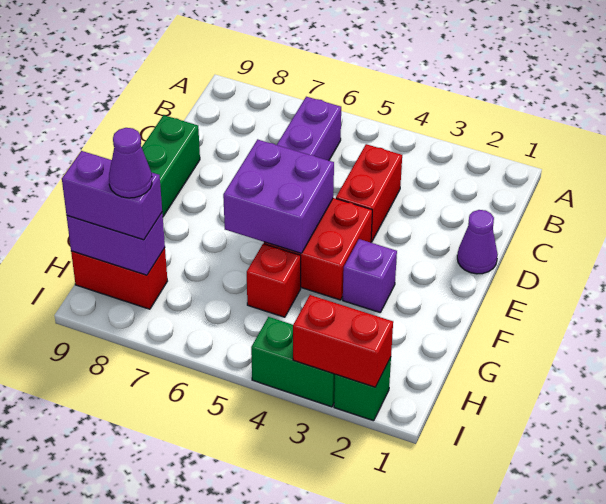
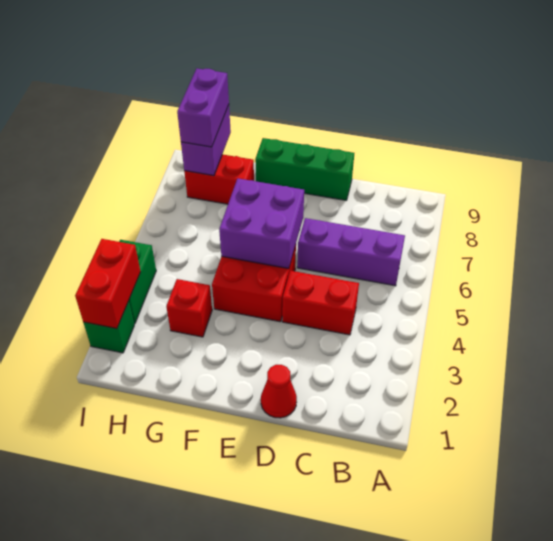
purple cone D1 level 1 -> red cone D1 level 1
purple brick F3 level 1 -> none
red brick G5 level 1 -> red brick G3 level 1
red brick H8:H9 level 1 -> red brick G8:H8 level 1
purple cone H8 level 4 -> none

